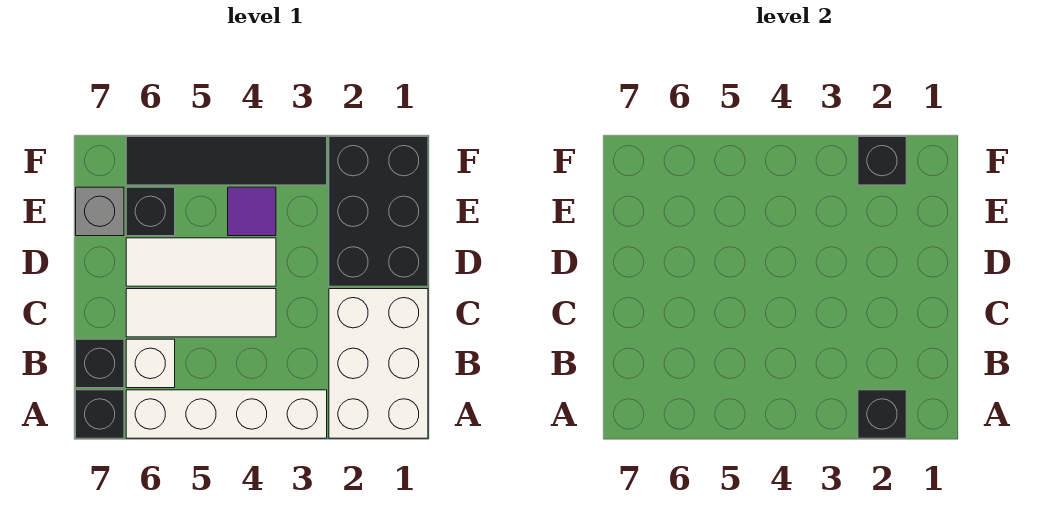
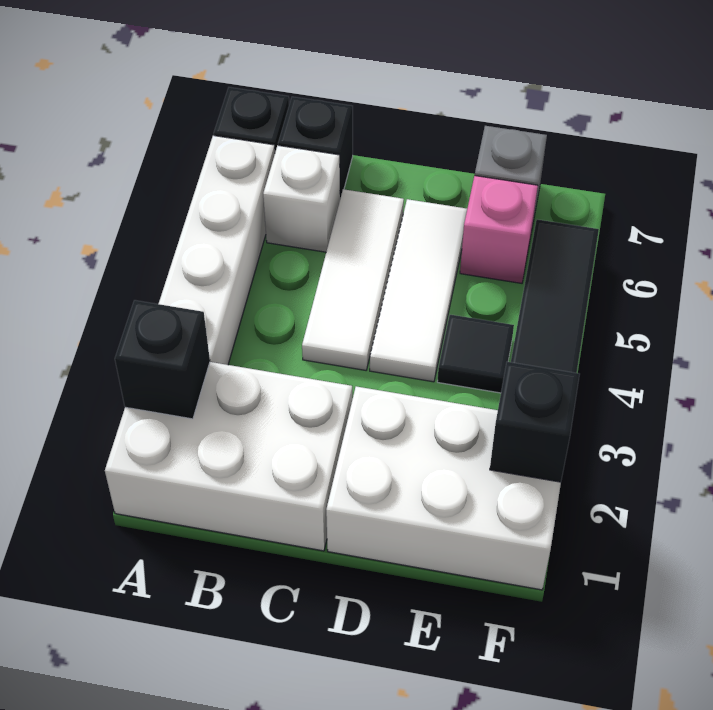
black brick D1:F2 level 1 -> white brick D1:F2 level 1
purple tile E4 level 1 -> black tile E4 level 1
black brick E6 level 1 -> pink brick E6 level 1

